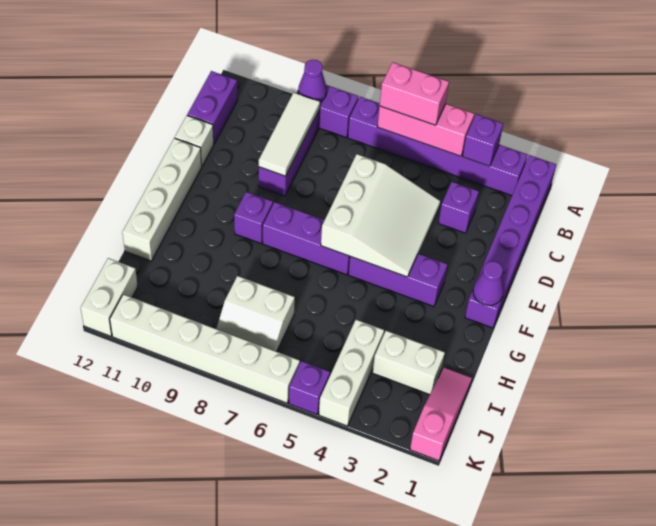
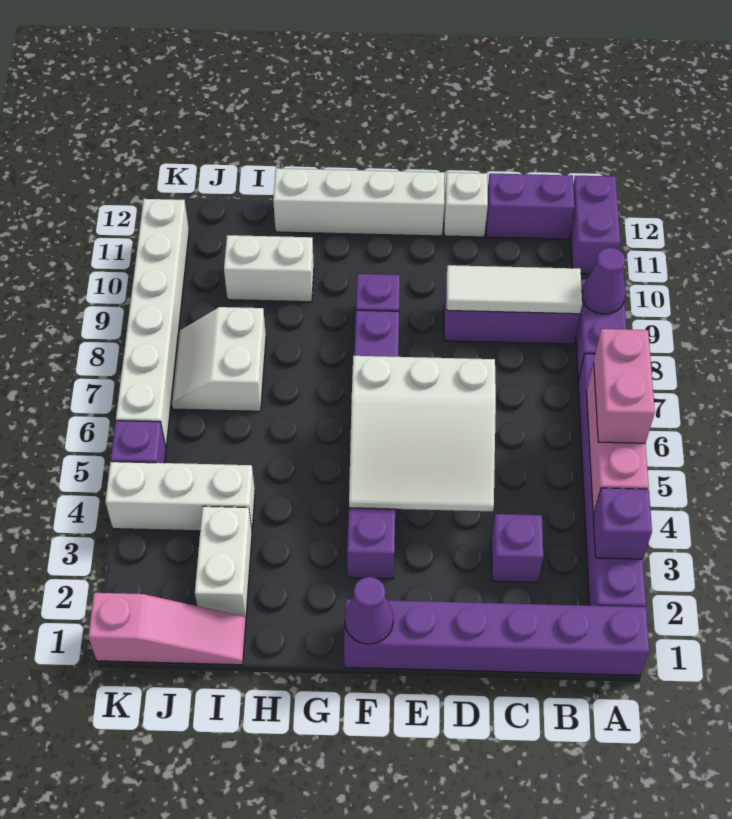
none -> purple brick A11:A12 level 1
white brick J12:K12 level 1 -> white brick H10:I10 level 1

